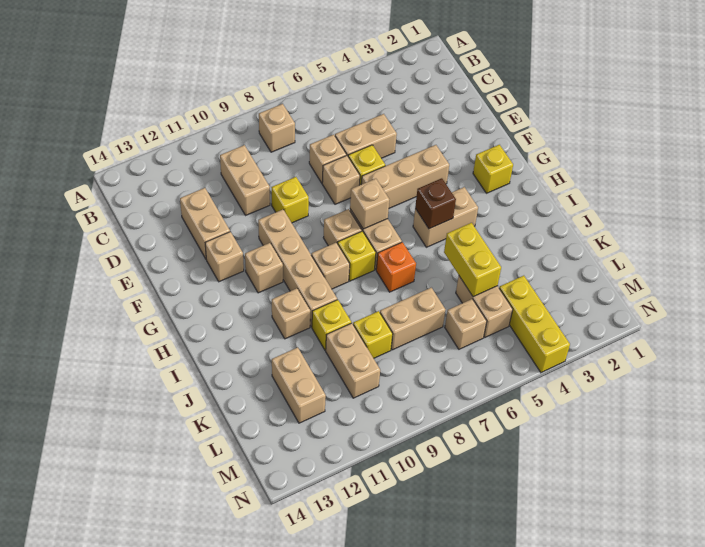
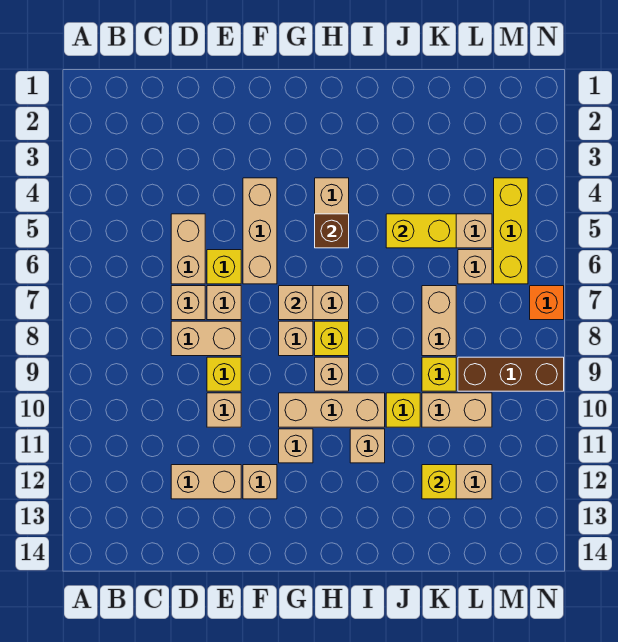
tan brick B8 level 1 -> tan brick E10 level 1
tan brick C10:D10 level 1 -> tan brick D8:E8 level 1
tan brick F10:I10 level 1 -> tan brick G10:I10 level 1
yellow brick G2 level 1 -> yellow brick K12 level 2
orange brick I7 level 1 -> orange brick N7 level 1
yellow brick L4:N4 level 1 -> yellow brick M4:M6 level 1
none -> brown brick L9:N9 level 1

